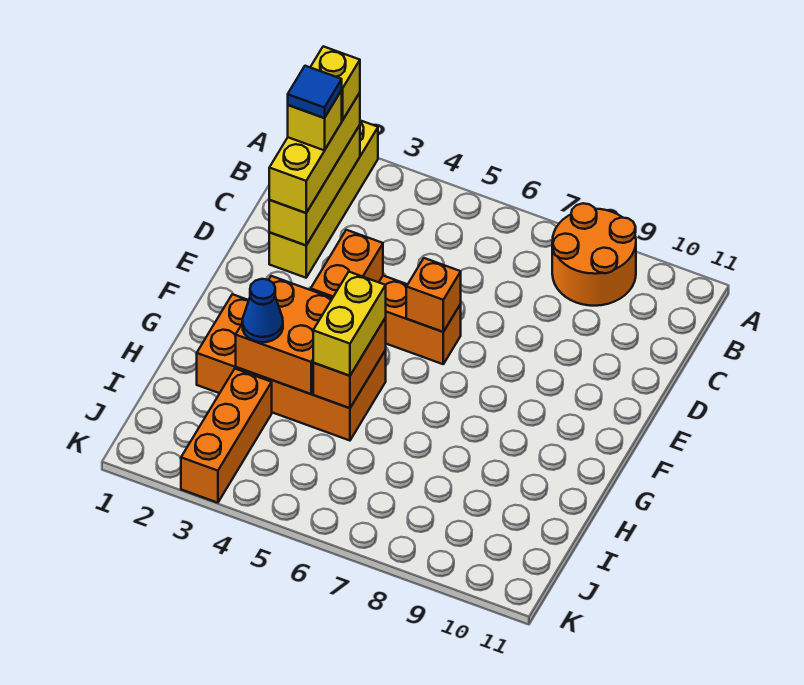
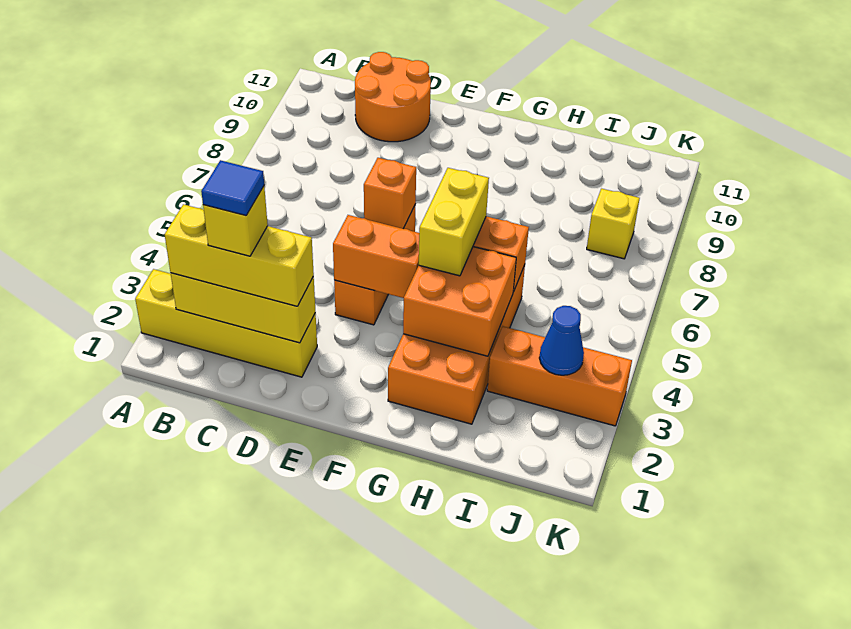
orange round brick A8:B9 level 1 -> orange round brick C10:D11 level 1
yellow brick B2 level 4 -> yellow brick J8 level 1
yellow brick G5:H5 level 3 -> yellow brick G4:G5 level 3
blue cone H3 level 3 -> blue cone J3 level 2

